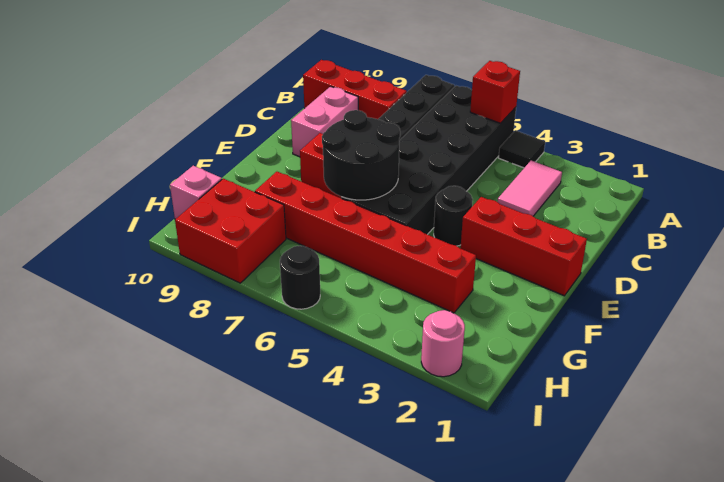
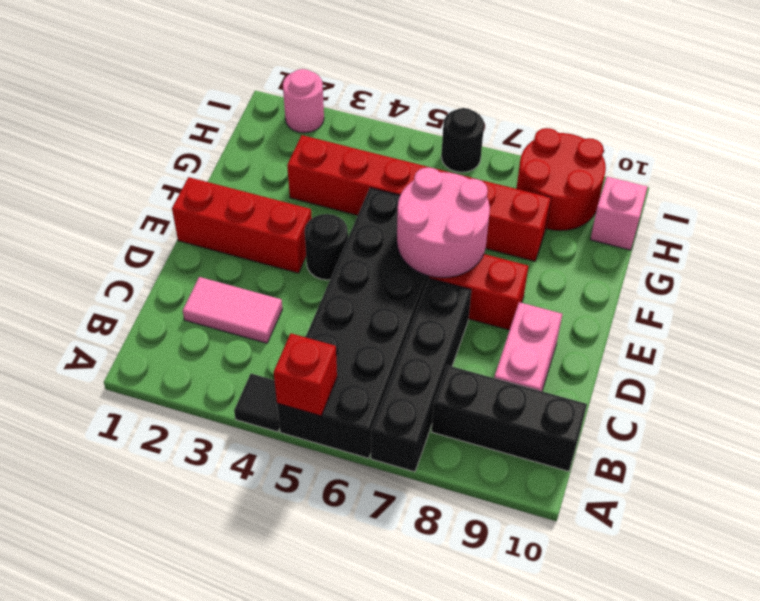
pink tile B3:C3 level 1 -> pink tile C2:C3 level 1
red brick B8:B10 level 1 -> black brick B8:B10 level 1
black round brick E6:F7 level 2 -> pink round brick E6:F7 level 2
red brick H8:I9 level 1 -> red round brick H8:I9 level 1

